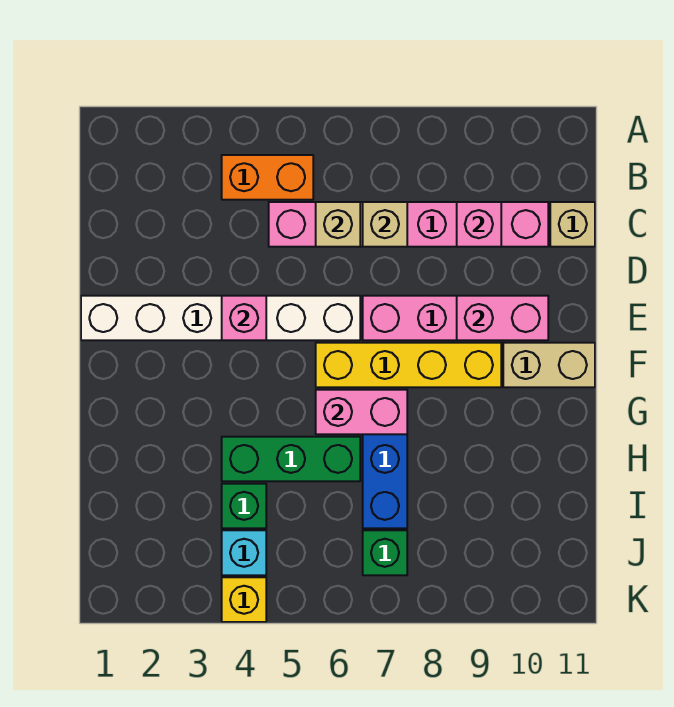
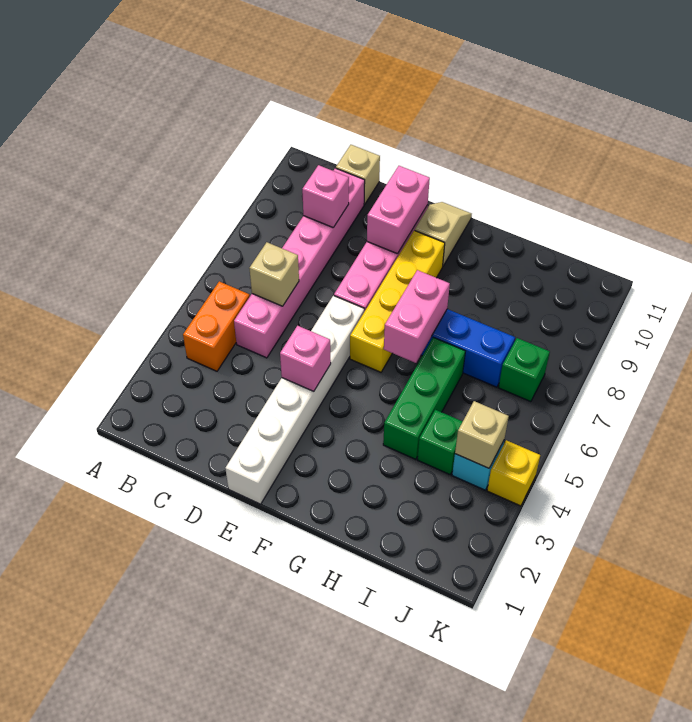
tan brick C7 level 2 -> tan brick J4 level 2
tan brick F10:F11 level 1 -> tan slope F10:F11 level 1 top 10

